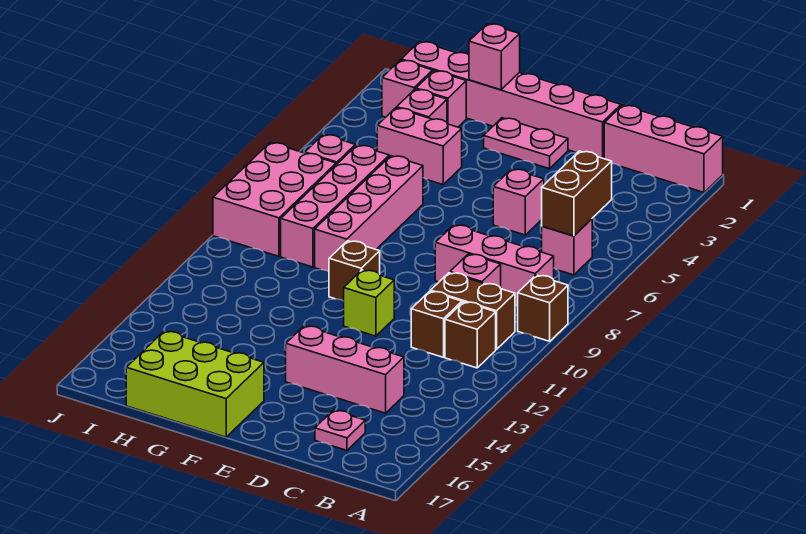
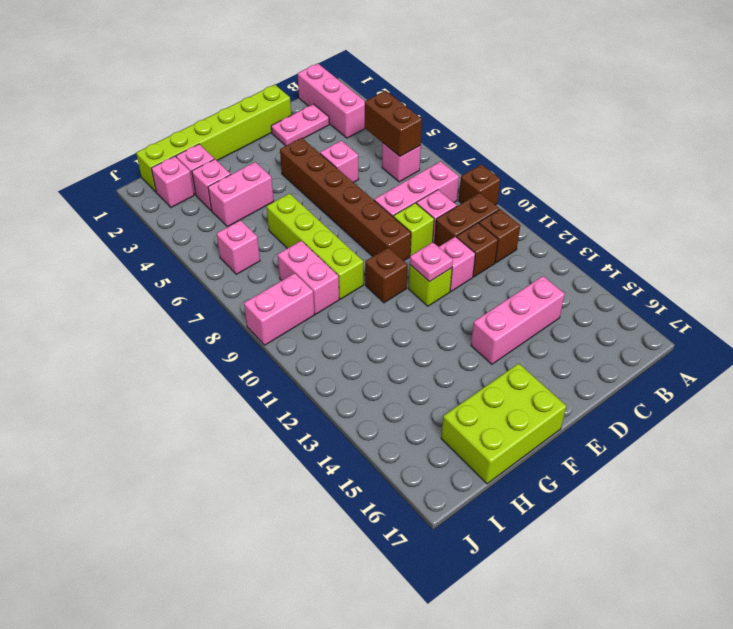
pink brick A1:C1 level 1 -> pink brick B1:B3 level 1
pink plate C16 level 1 -> pink plate E11 level 2
pink brick D1:I1 level 1 -> lime brick D1:I1 level 1
none -> lime brick D9 level 1
pink plate E2:F2 level 1 -> pink plate C2:D2 level 1
none -> brown brick E4:E9 level 1
pink brick G1 level 2 -> pink brick D11 level 1
pink brick G6:G9 level 1 -> lime brick G6:G9 level 1
pink brick H6:H9 level 1 -> pink brick H8:H9 level 1
pink brick I7:J9 level 1 -> pink brick I9:J9 level 1

